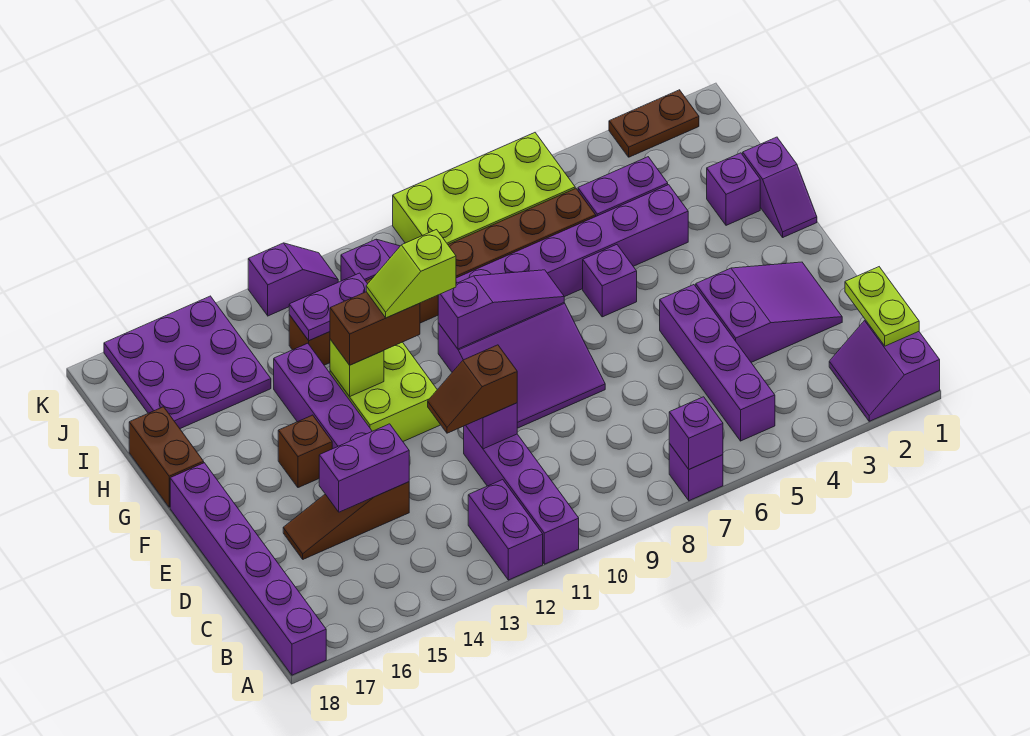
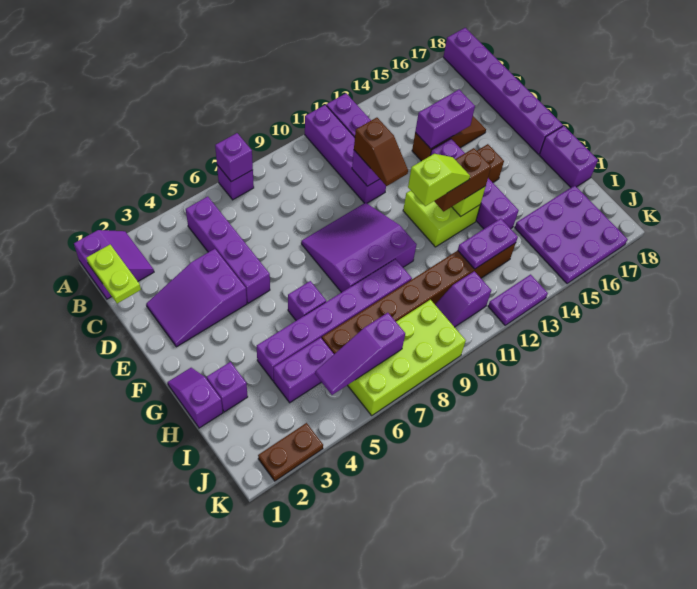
brown slope D11:D12 level 3 top 11 -> brown slope D11:E11 level 3 top D
purple slope G8:G10 level 2 top 10 -> purple slope J5:J7 level 2 top 7
brown brick G18:H18 level 1 -> purple brick G18:H18 level 1
purple slope K12:K13 level 1 top 13 -> purple plate K12:K13 level 1

